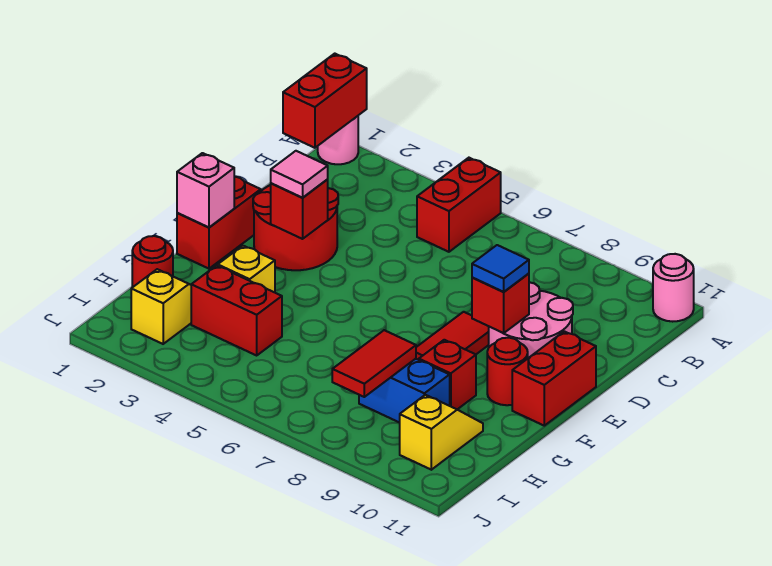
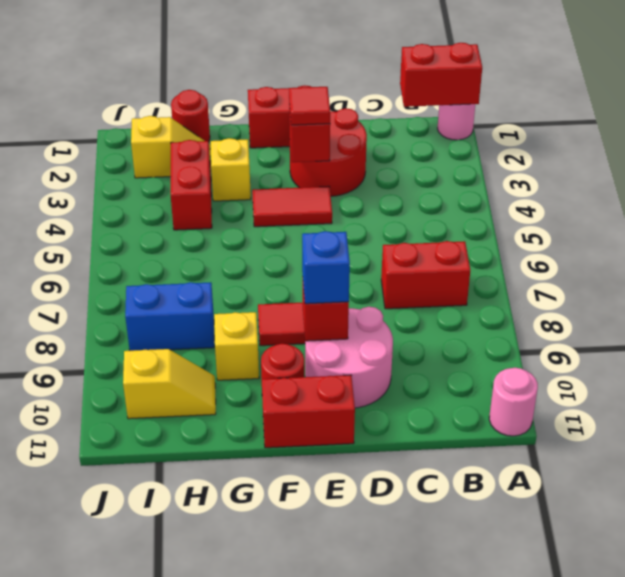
red brick A5:B5 level 1 -> red brick B7:C7 level 1
pink tile E3 level 3 -> red tile E3 level 3
blue tile E9 level 3 -> blue brick E9 level 3
pink brick F1 level 2 -> none
red brick G9 level 1 -> yellow brick G9 level 1
blue brick H8:H9 level 1 -> blue brick H8:I8 level 1
red tile H8:I8 level 2 -> red tile E4:F4 level 1

